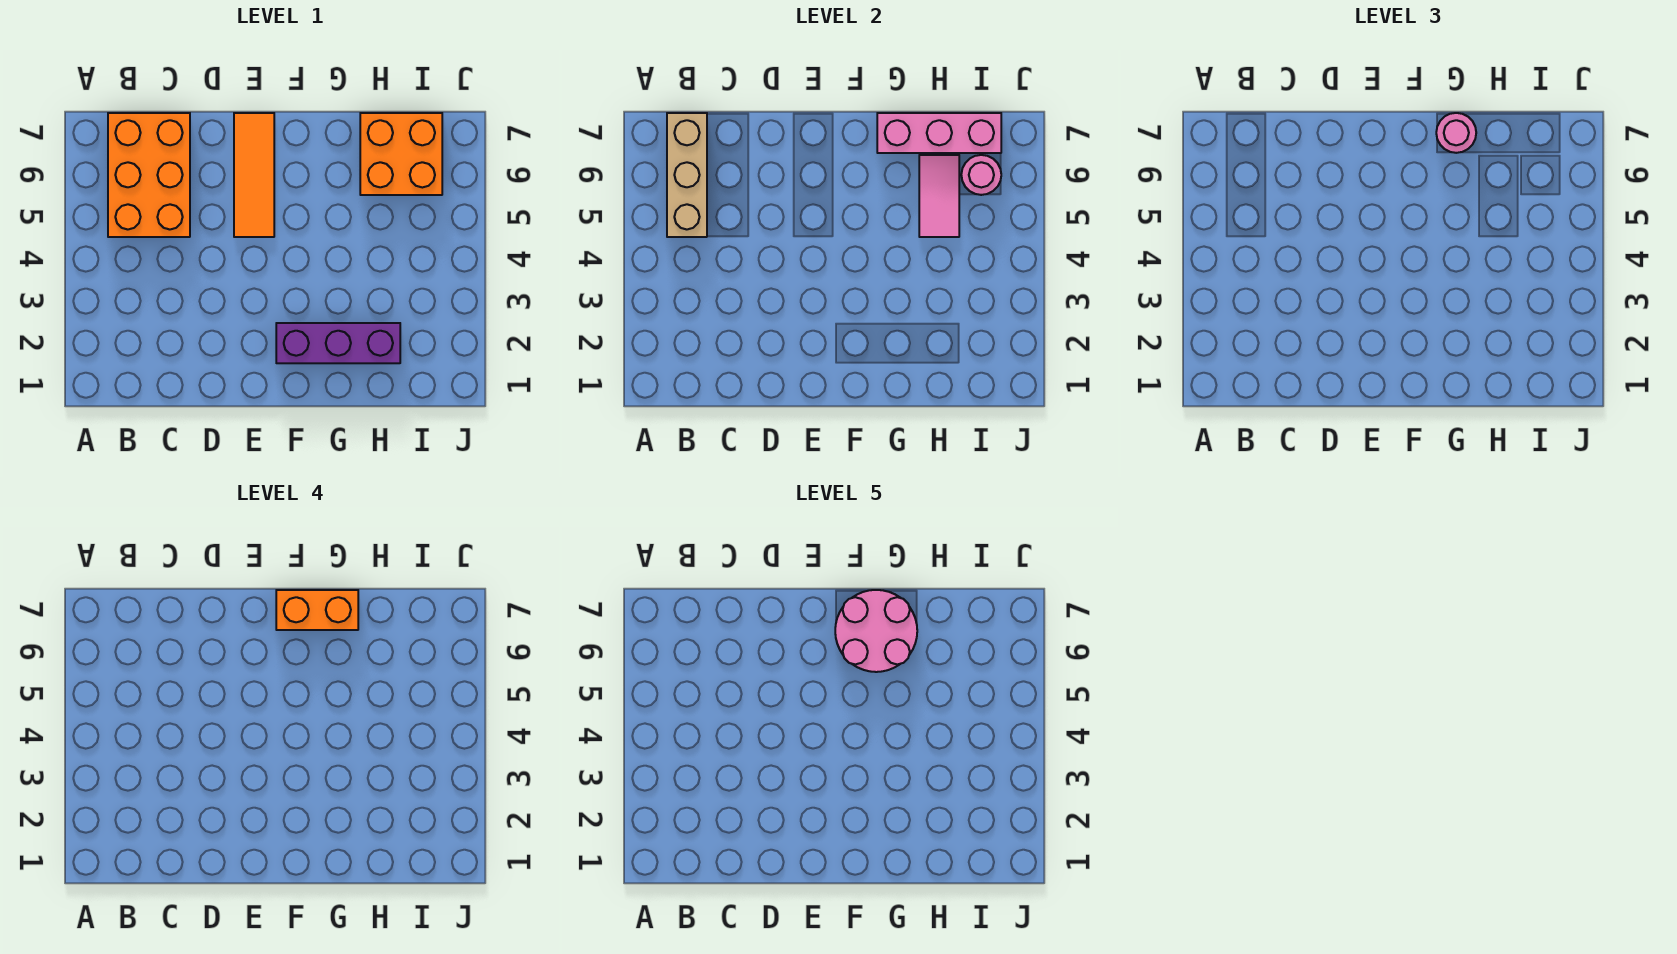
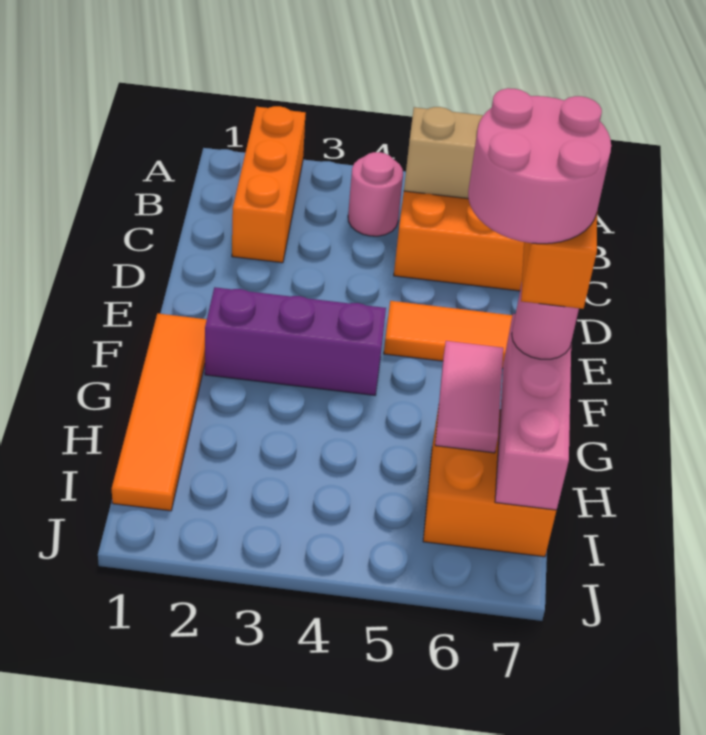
none -> orange brick A2:C2 level 1
none -> orange tile F1:I1 level 1
purple brick F2:H2 level 1 -> purple brick F2:F4 level 1
pink tile H5:H6 level 2 -> pink tile G6:H6 level 2
pink round brick I6 level 2 -> pink round brick B4 level 1

